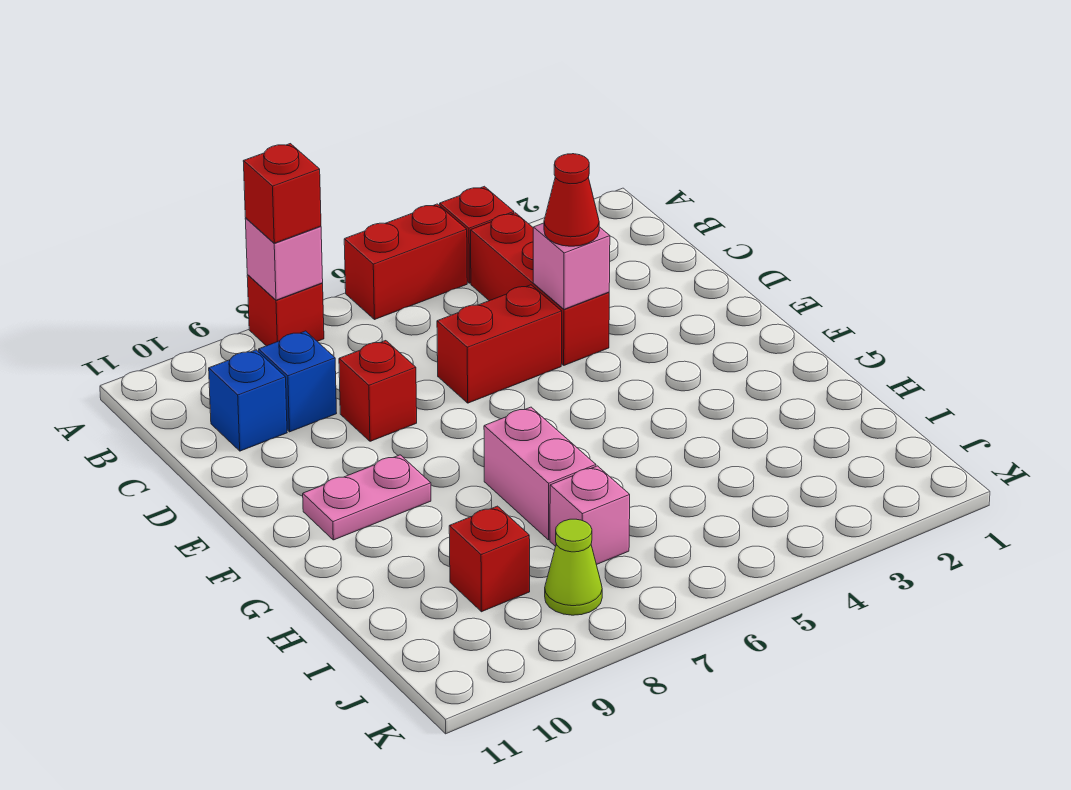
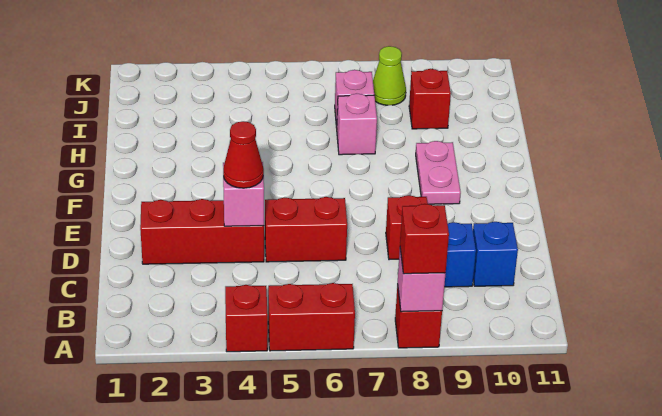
red brick B4:D4 level 1 -> red brick D2:D4 level 1
pink plate F9:F10 level 1 -> pink plate F9:G9 level 1
pink brick G7:H7 level 1 -> pink brick H7 level 1

